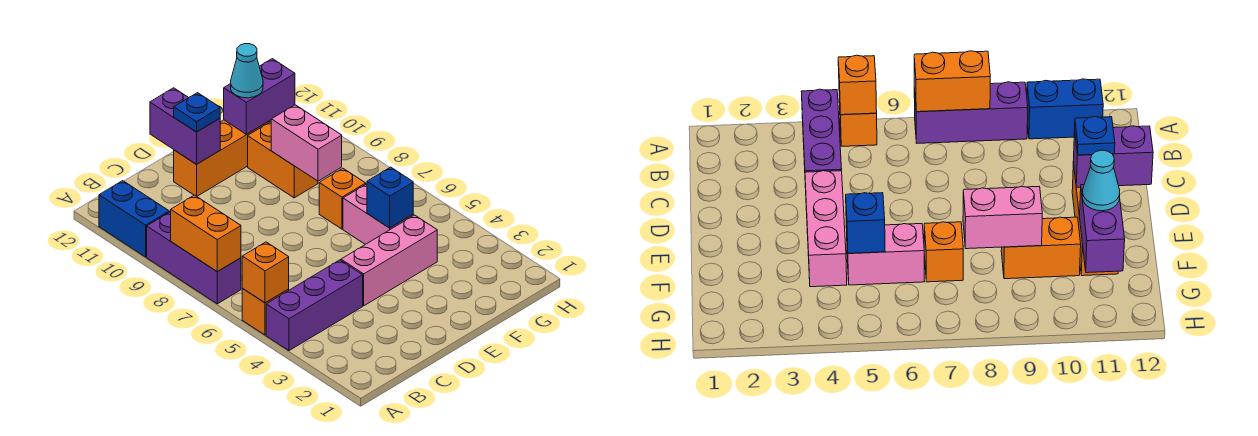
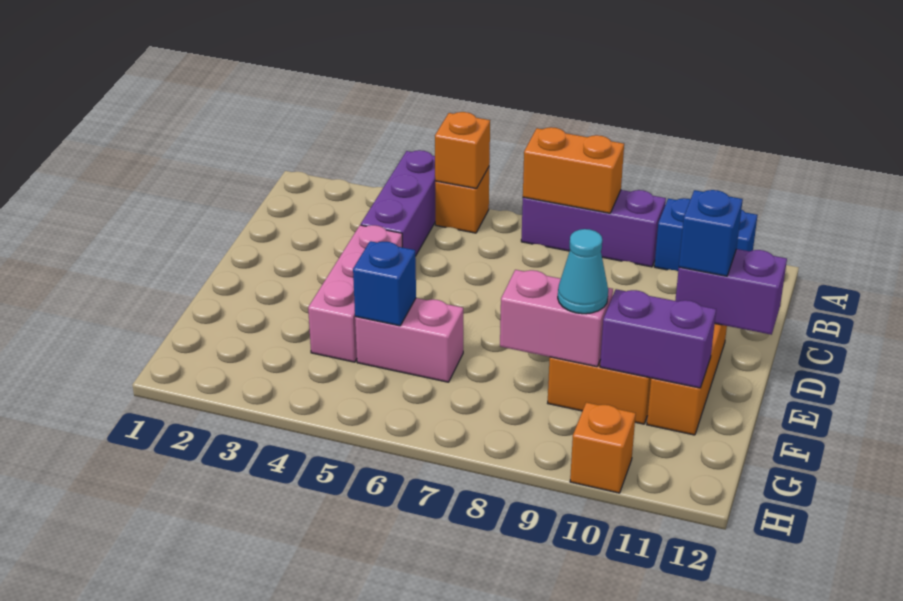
blue plate D11 level 3 -> blue brick D11 level 3
orange brick F7 level 1 -> orange brick H10 level 1
purple brick F11:G11 level 2 -> purple brick F10:F11 level 2
cyan cone F11 level 3 -> cyan cone F9 level 3

